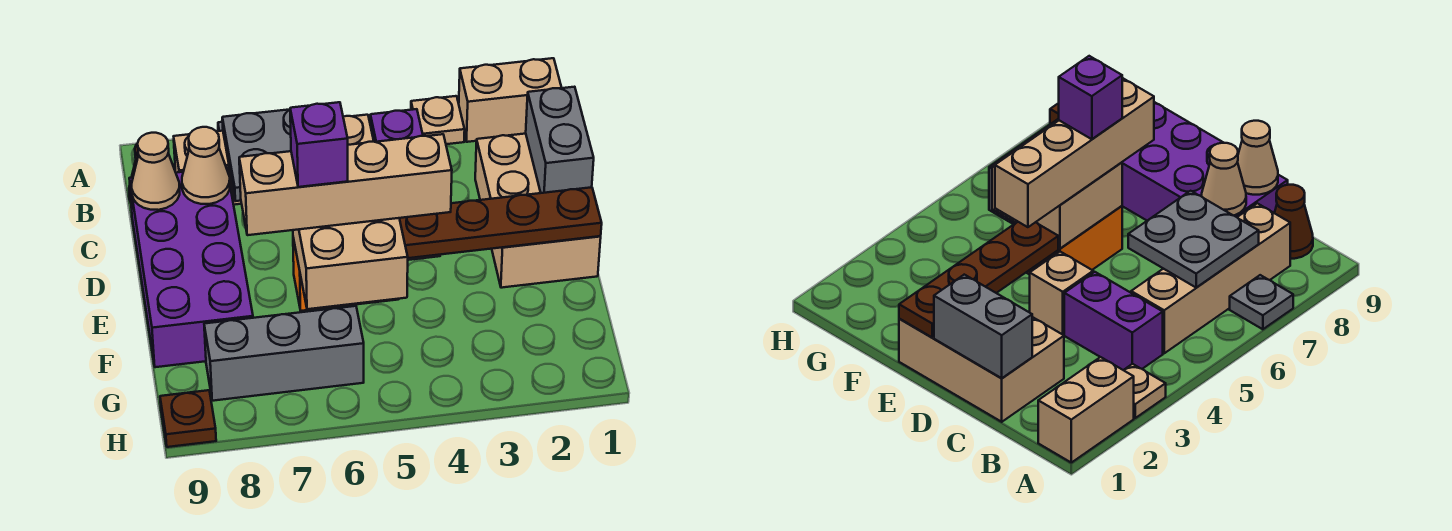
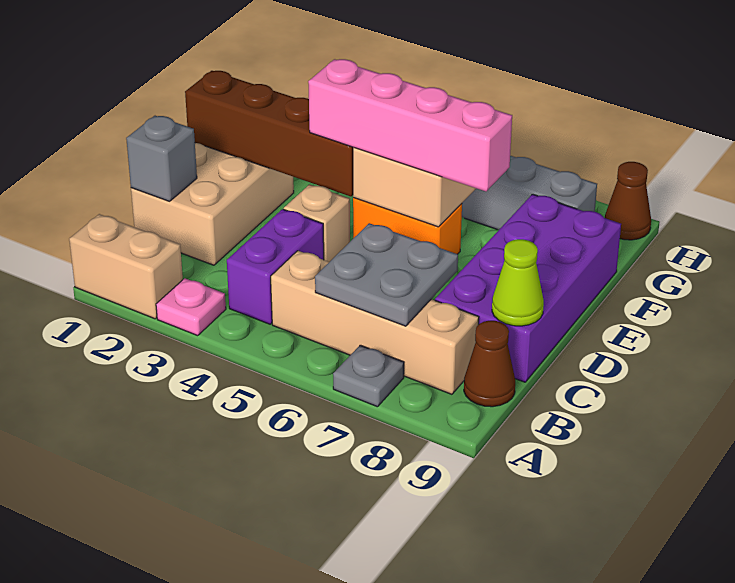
tan plate A3 level 1 -> pink plate A3 level 1
grey brick C1:D1 level 2 -> grey brick C1 level 2
tan cone C8 level 2 -> none
tan cone C9 level 2 -> lime cone C9 level 2
brown plate E1:E4 level 2 -> brown brick E1:E4 level 2
tan brick E4:E7 level 3 -> pink brick E4:E7 level 3
purple brick E6 level 4 -> none
brown plate H9 level 1 -> brown cone H9 level 1

